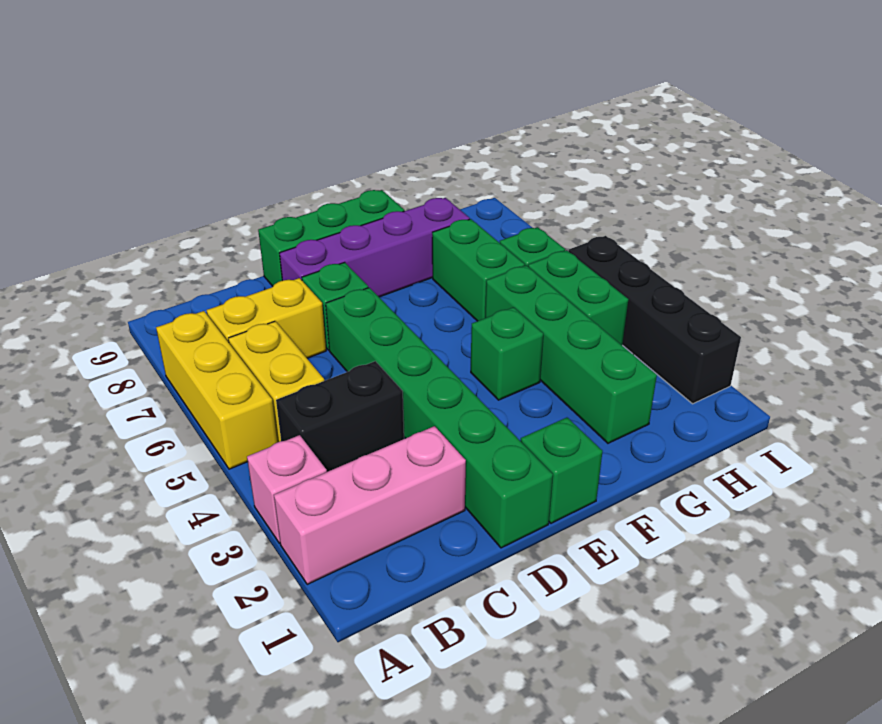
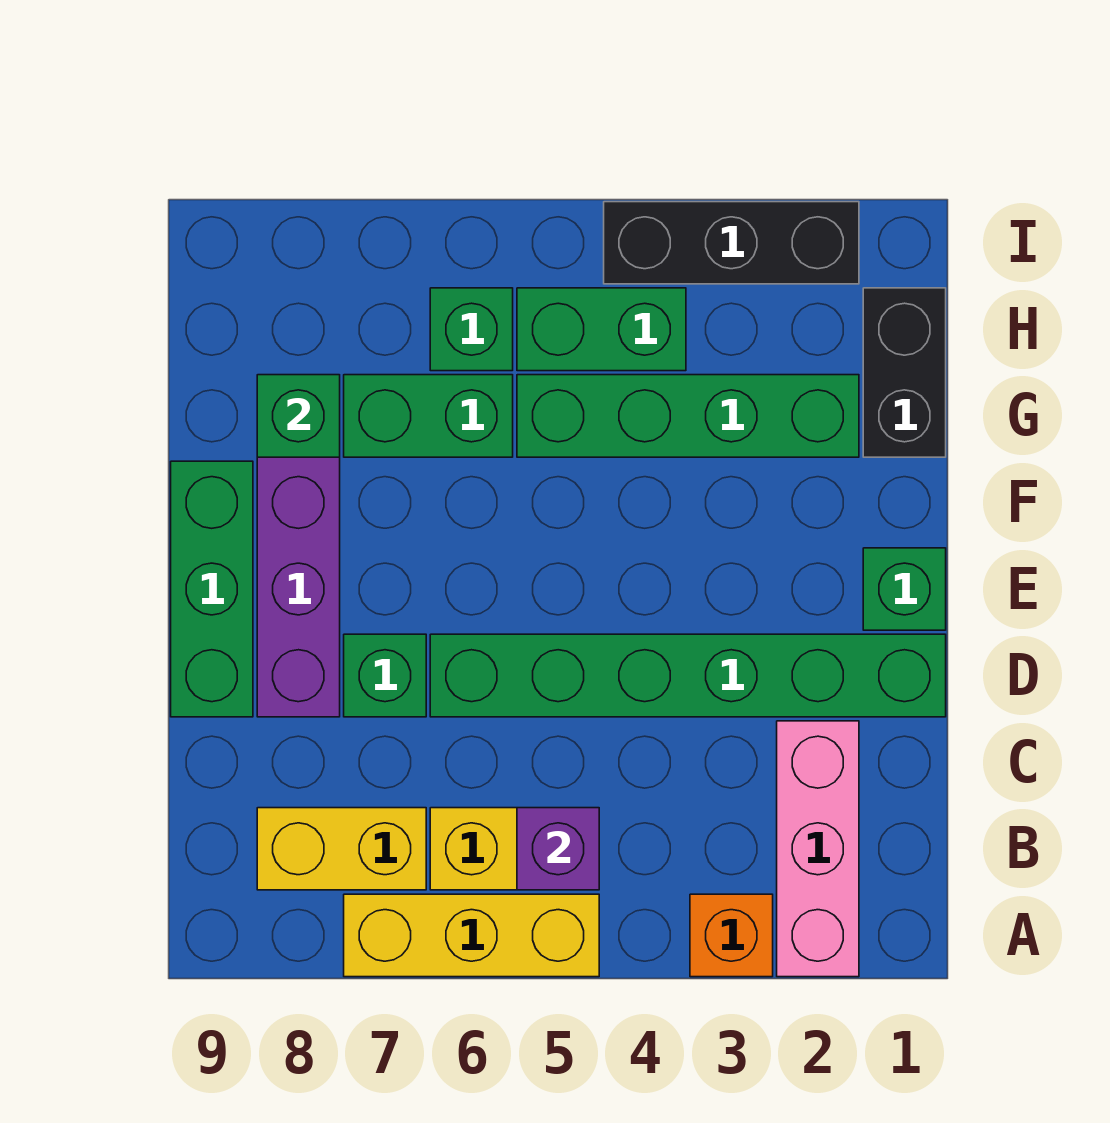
pink brick A3 level 1 -> orange brick A3 level 1
black brick B4:C4 level 1 -> black brick G1:H1 level 1
none -> purple brick B5 level 2
yellow brick B7:C7 level 1 -> yellow brick B7:B8 level 1
green brick F4 level 1 -> green brick G8 level 2
black brick I2:I5 level 1 -> black brick I2:I4 level 1

